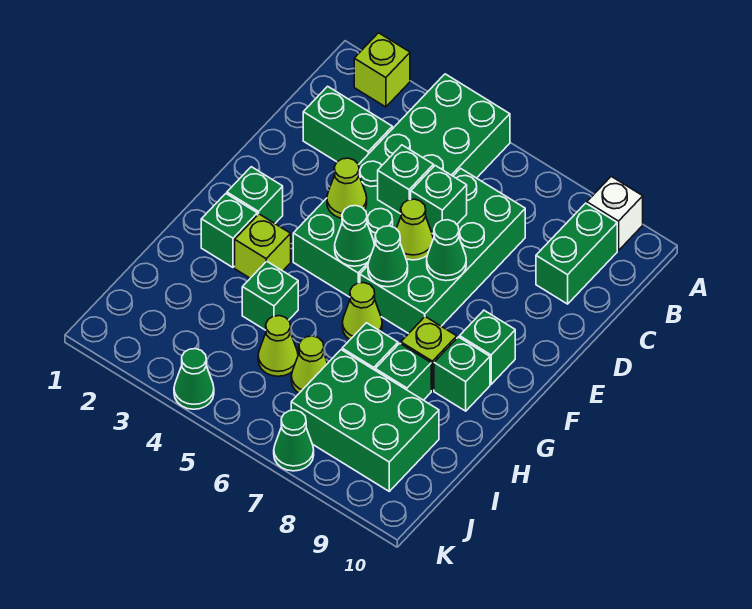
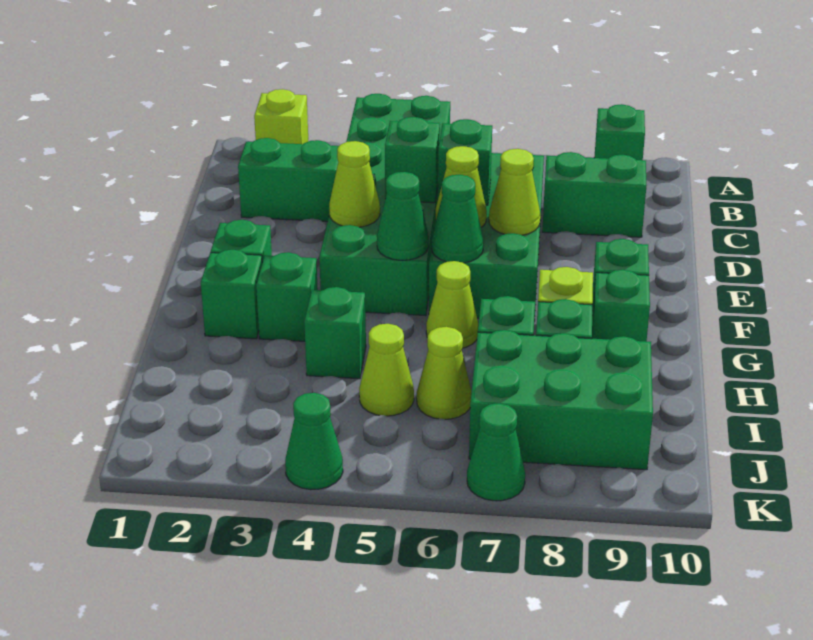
white brick A9 level 1 -> green brick A9 level 1
green brick B9:C9 level 1 -> green brick C8:C9 level 1
green cone E7 level 2 -> lime cone E7 level 2
lime brick G3 level 1 -> green brick G3 level 1

